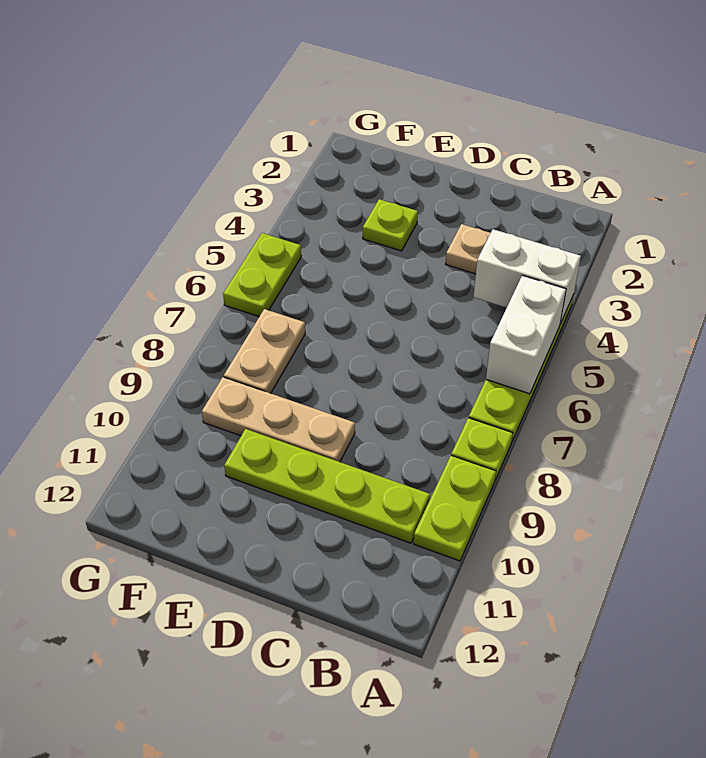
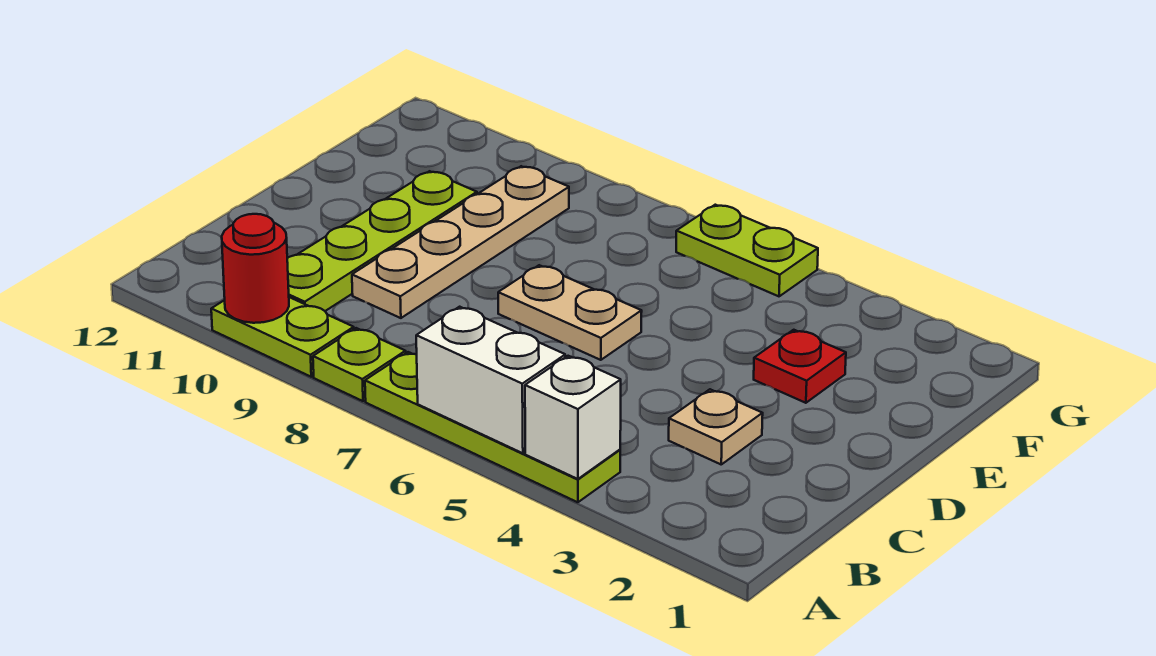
white brick A4:B4 level 2 -> white brick A4 level 2
none -> red round brick A10 level 2
tan plate D9:F9 level 1 -> tan plate C9:F9 level 1
lime plate E3 level 1 -> red plate E3 level 1
tan plate F7:F8 level 1 -> tan plate D6:D7 level 1

